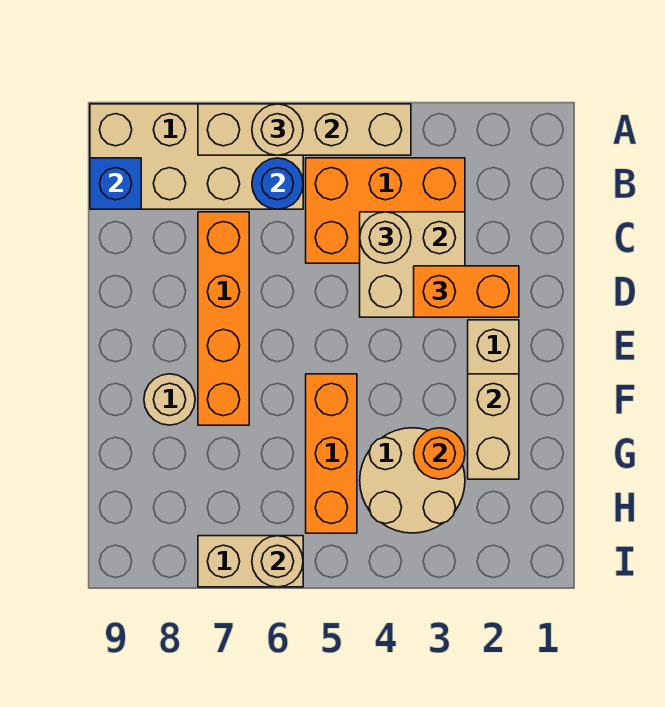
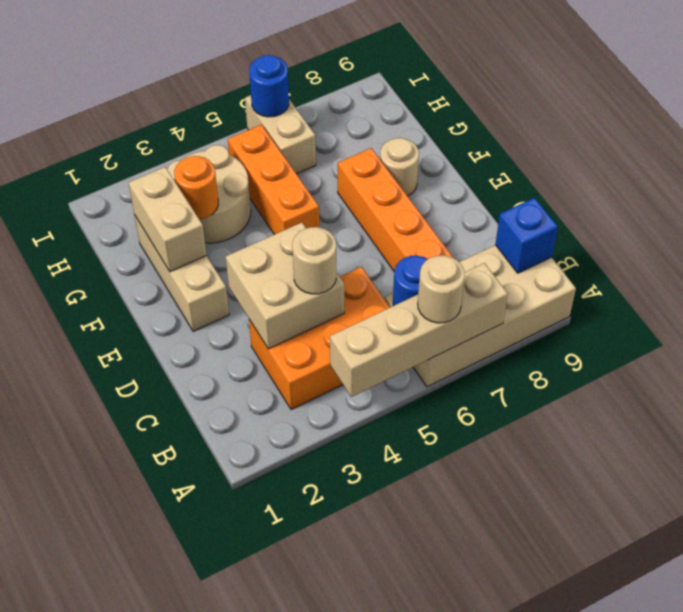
orange brick D2:D3 level 3 -> none
tan brick I6:I7 level 1 -> tan brick H6:I6 level 1
tan round brick I6 level 2 -> blue round brick I6 level 2

